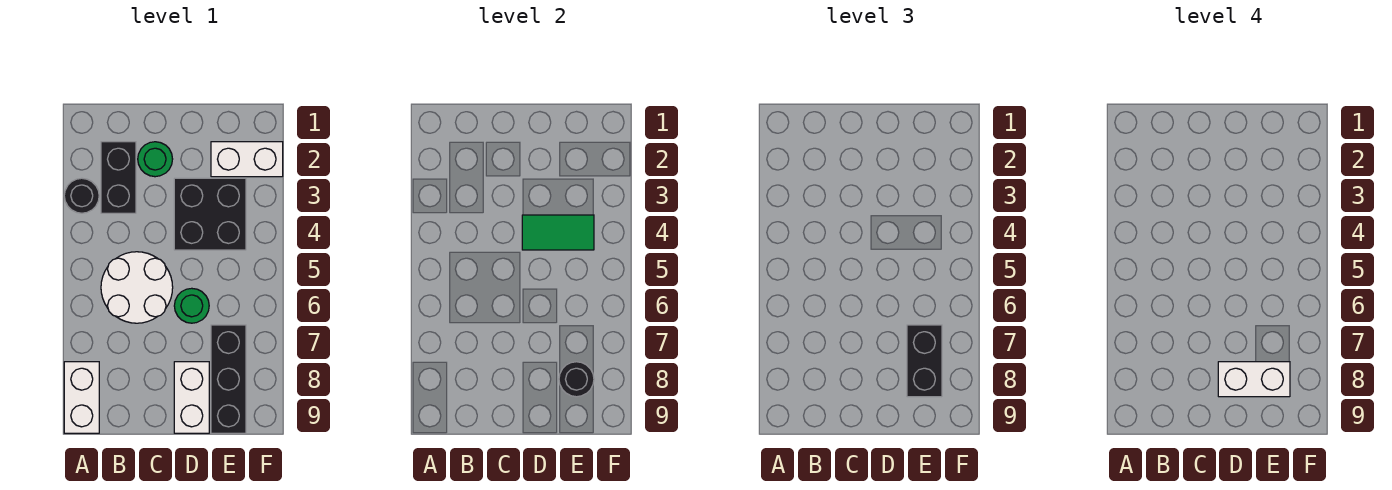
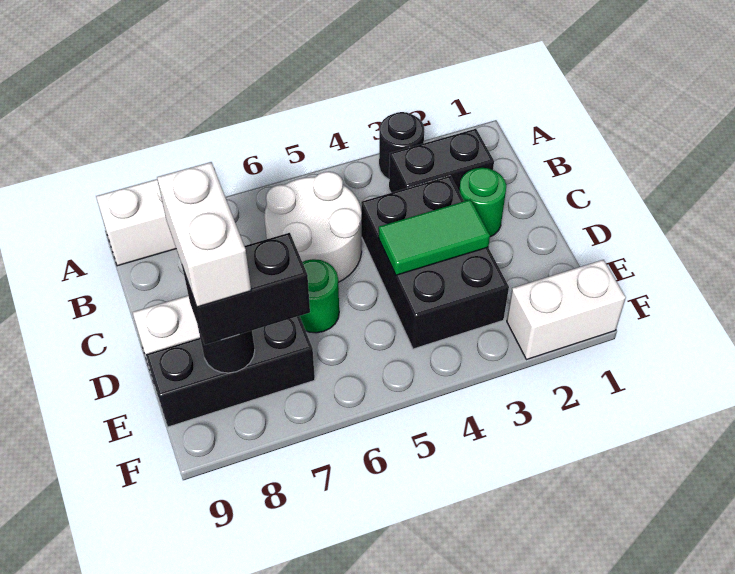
black brick D3:E4 level 1 -> black brick C3:E4 level 1
green tile D4:E4 level 2 -> green tile D3:D4 level 2
white brick E2:F2 level 1 -> white brick F1:F2 level 1

